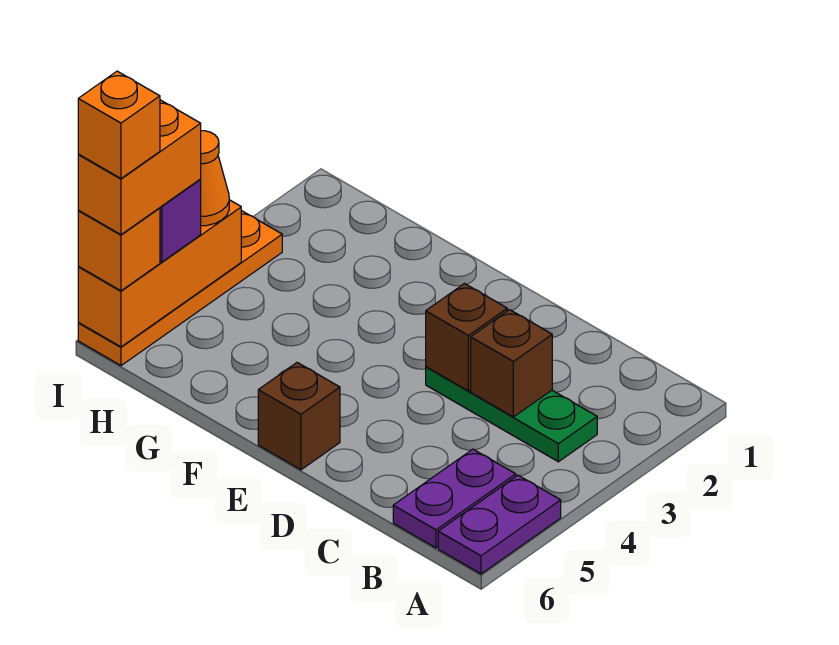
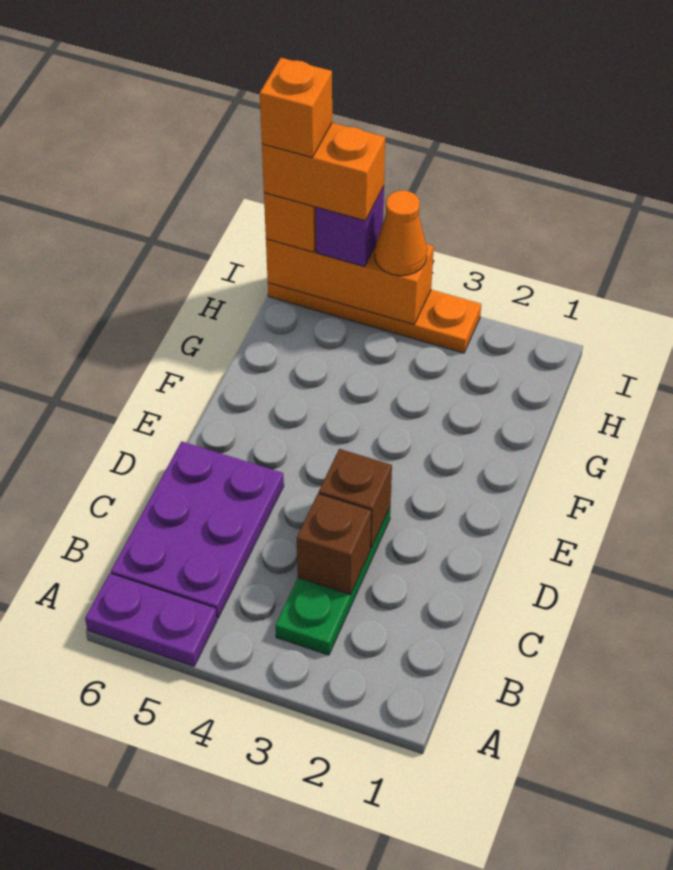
purple plate B5:B6 level 1 -> purple plate B5:D6 level 1
brown brick E6 level 1 -> none

